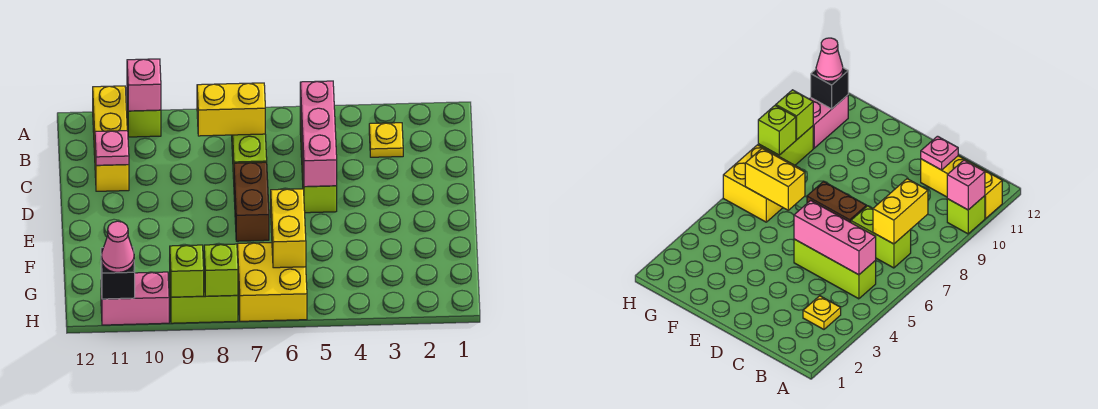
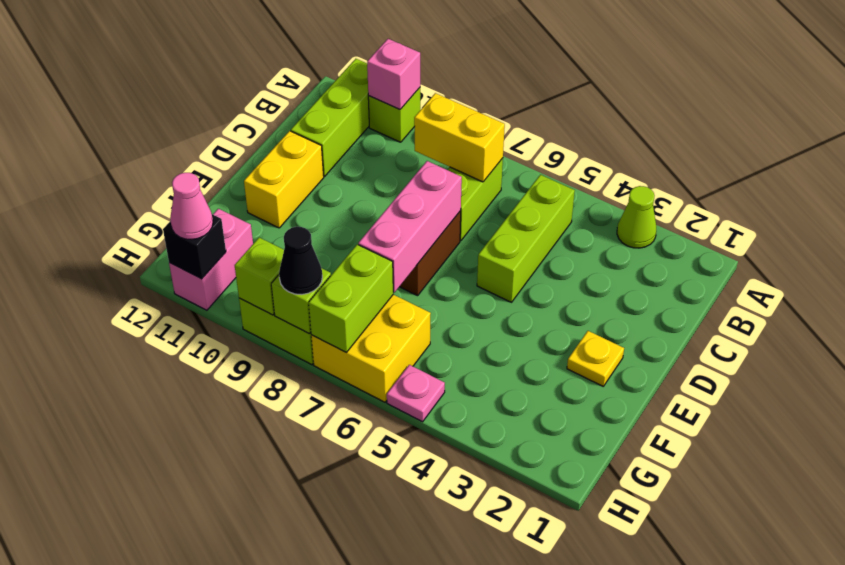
none -> lime cone A3 level 1
yellow brick A11:C11 level 1 -> lime brick A11:C11 level 1
yellow plate B3 level 1 -> yellow plate E2 level 1
pink brick B5:D5 level 2 -> pink brick D7:F7 level 2
pink plate C11 level 2 -> pink plate H5 level 1
yellow brick F6:G6 level 2 -> yellow brick D11:E11 level 1
none -> lime brick G7:H7 level 2
none -> black cone H8 level 3
pink brick H10:H11 level 1 -> pink brick G11:H11 level 1

